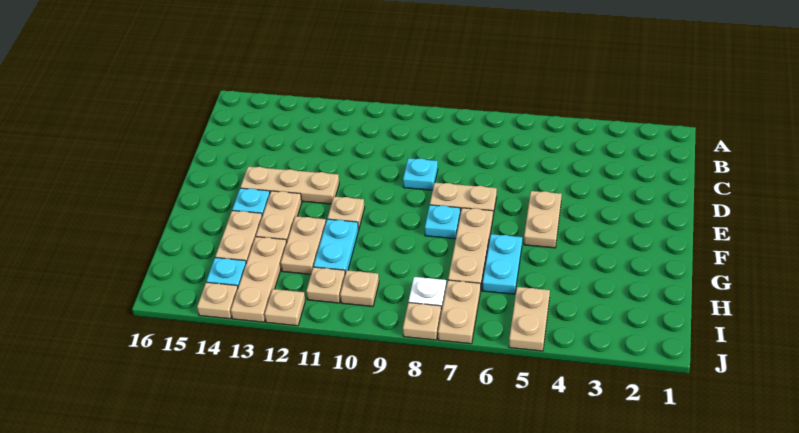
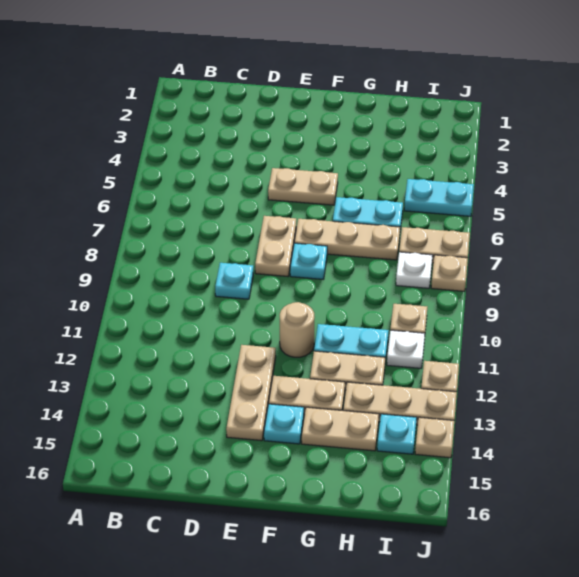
tan plate F11 level 1 -> tan round brick F11 level 1
tan plate I5:J5 level 1 -> cyan plate I5:J5 level 1
tan plate I11 level 1 -> white plate I11 level 1

